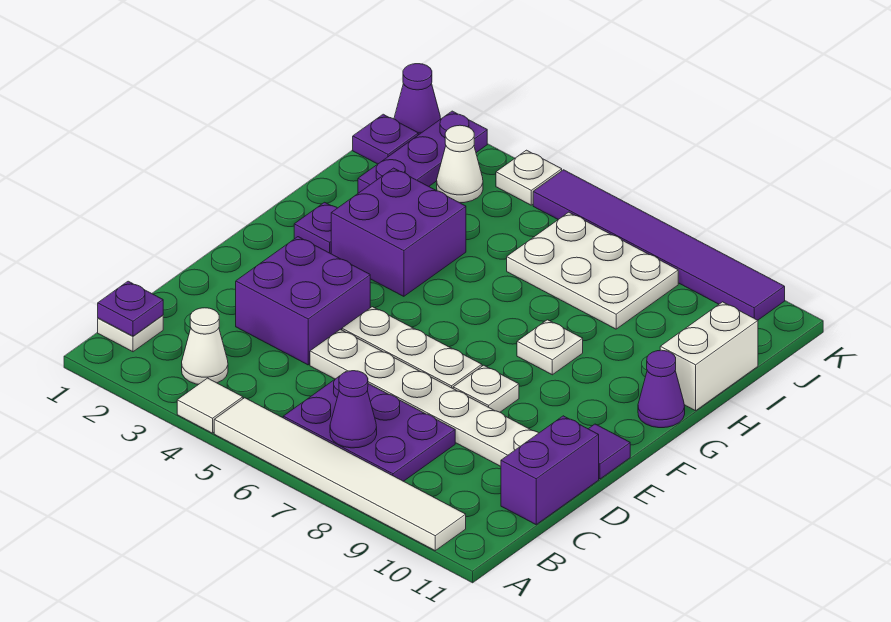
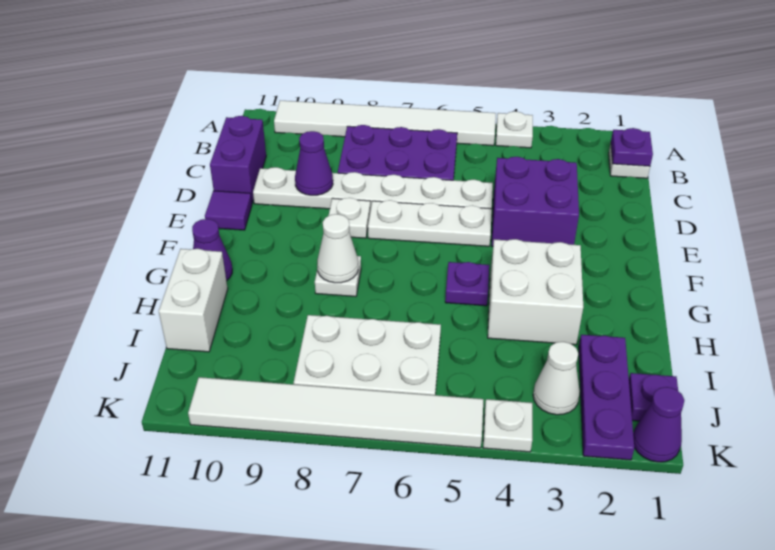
white tile A4 level 1 -> white plate A4 level 1
white cone B3 level 1 -> white cone G8 level 2
purple cone B7 level 2 -> purple cone D9 level 2
purple plate G2 level 1 -> purple plate G5 level 1
purple brick G3:H4 level 1 -> white brick G3:H4 level 1
purple tile K5:K10 level 1 -> white tile K5:K10 level 1

